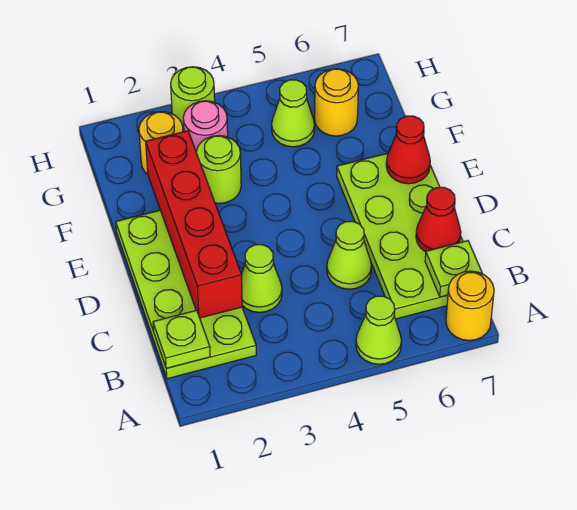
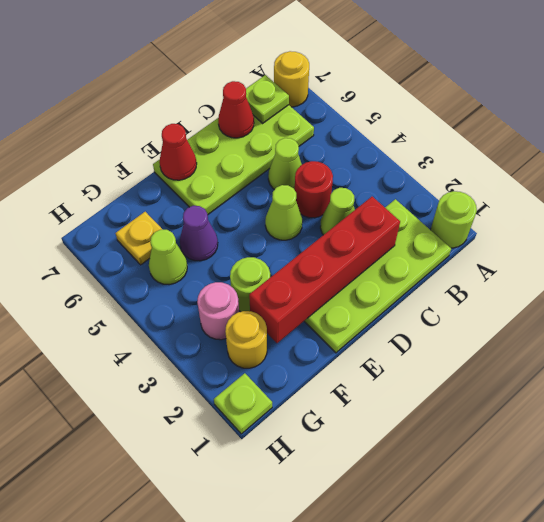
lime cone A5 level 1 -> lime cone D4 level 1
lime plate B1 level 2 -> lime plate H1 level 1
none -> red round brick C4 level 1
none -> purple cone F5 level 1
yellow round brick G6 level 1 -> yellow plate G6 level 1
lime round brick H3 level 1 -> lime round brick A1 level 1

